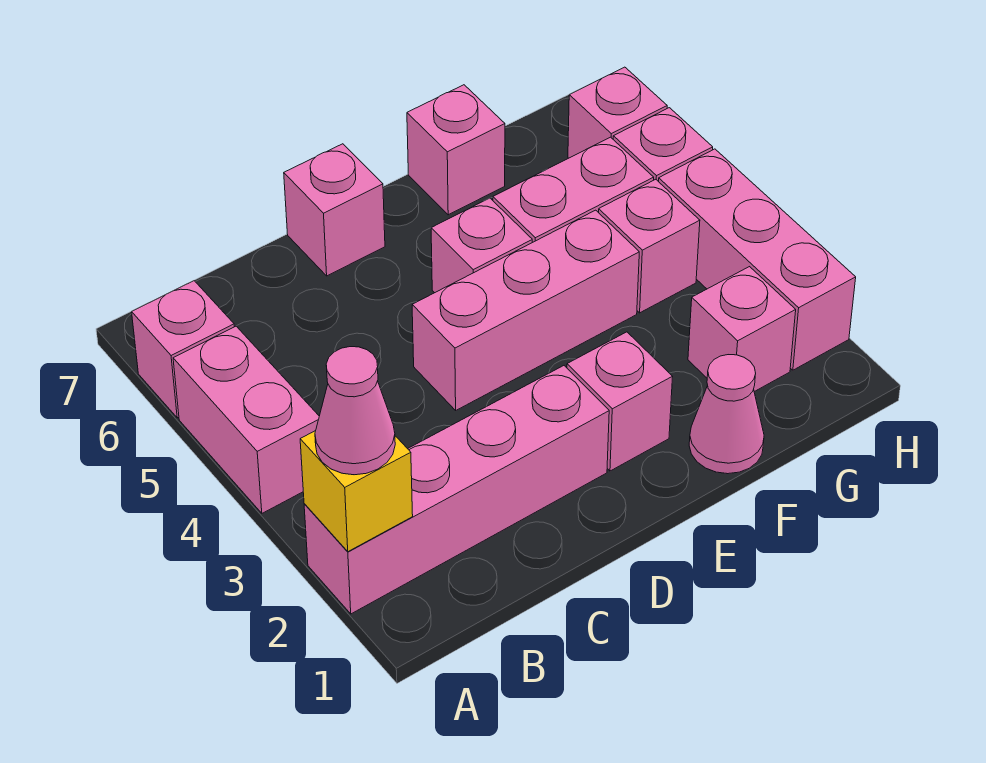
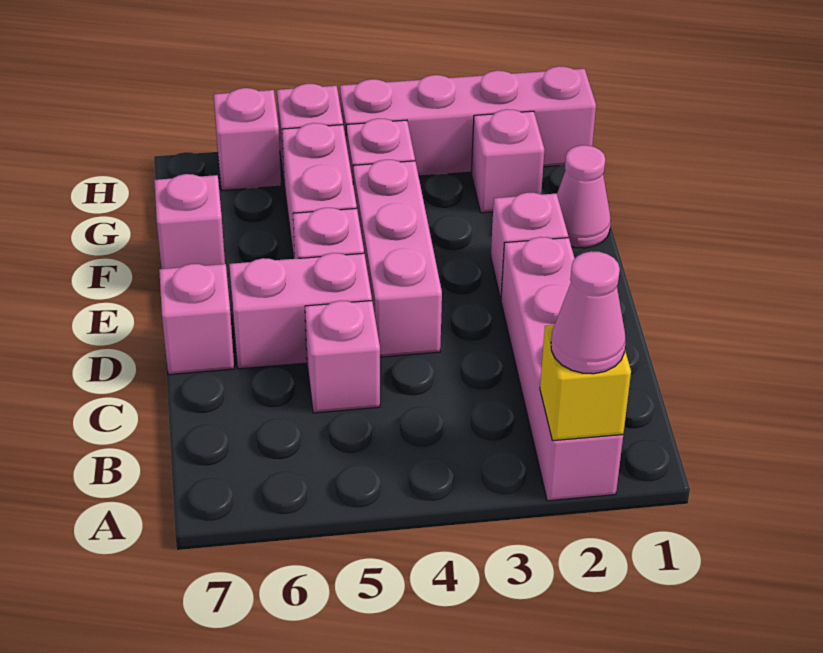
pink brick A4:A5 level 1 -> pink brick D5:D6 level 1
pink brick A6 level 1 -> pink brick C5 level 1
pink brick H2:H4 level 1 -> pink brick H1:H4 level 1

